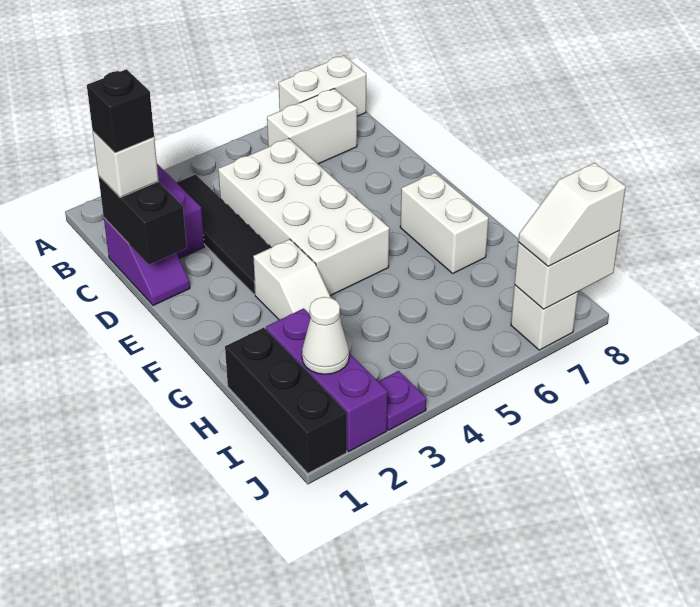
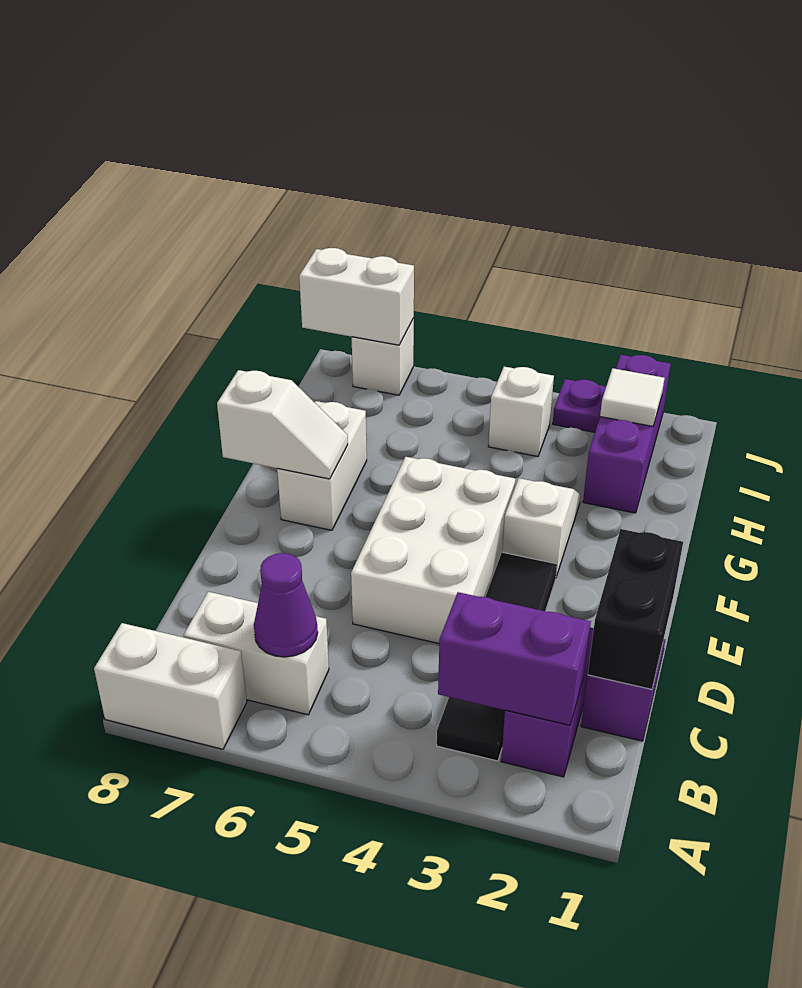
none -> purple brick B2:B3 level 2
none -> purple cone B6 level 2
white brick C1 level 3 -> white brick I4 level 1
black brick C1 level 4 -> none
white brick C4:F5 level 1 -> white brick D4:F5 level 1
black brick H1:J1 level 1 -> none
white cone I2 level 2 -> white tile I2 level 2
white slope J7:J8 level 3 top 8 -> white slope F7:F8 level 2 top 8

